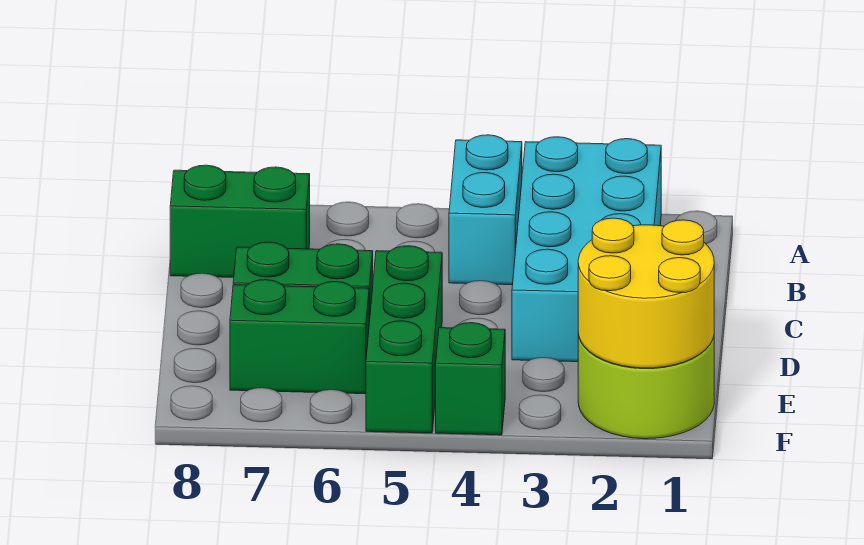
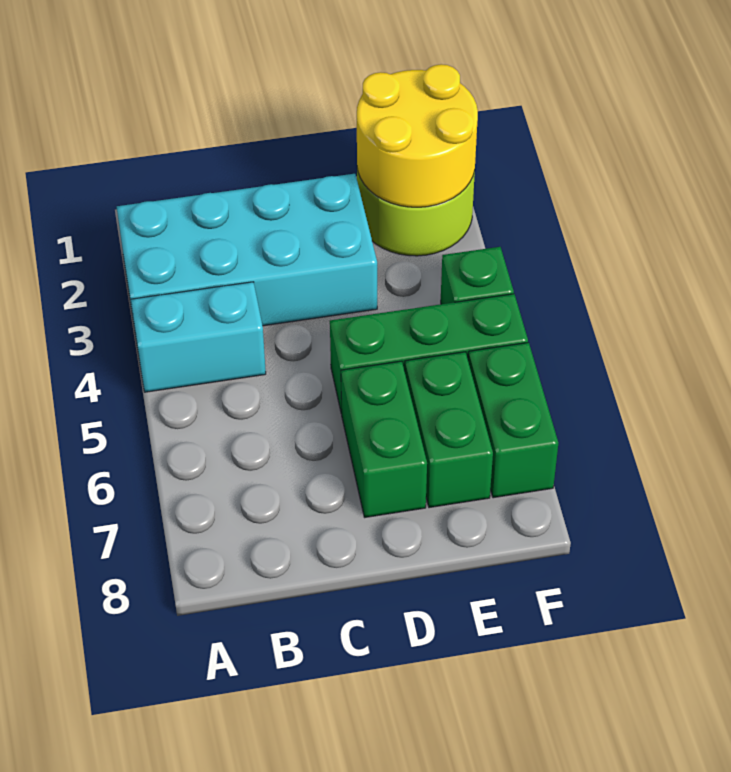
green brick B7:B8 level 1 -> green brick F6:F7 level 1

